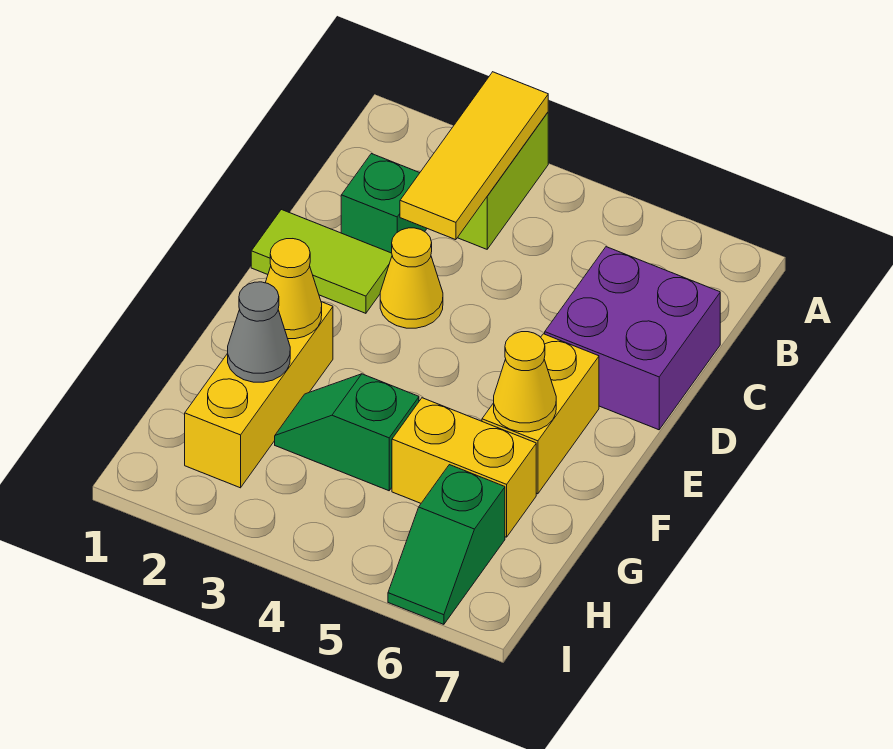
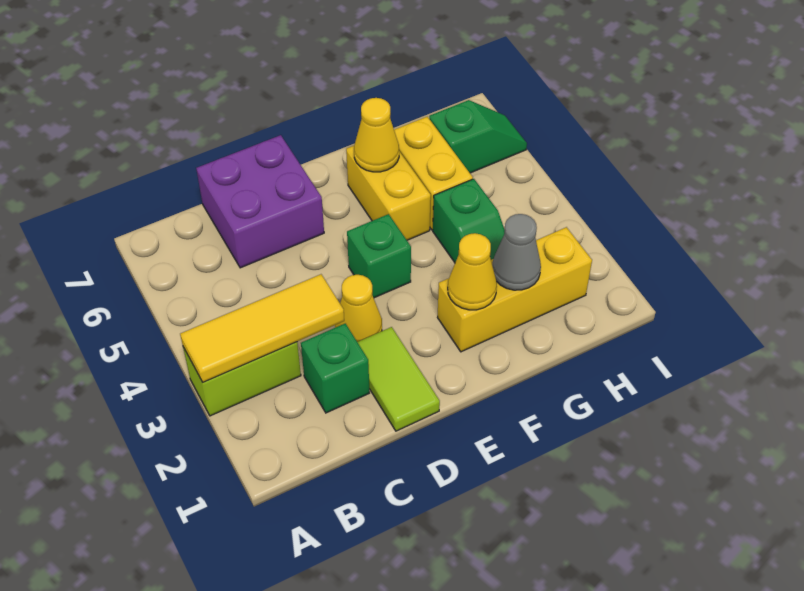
none -> green brick E4 level 1
yellow brick E6:F6 level 1 -> yellow brick F5:F6 level 1

